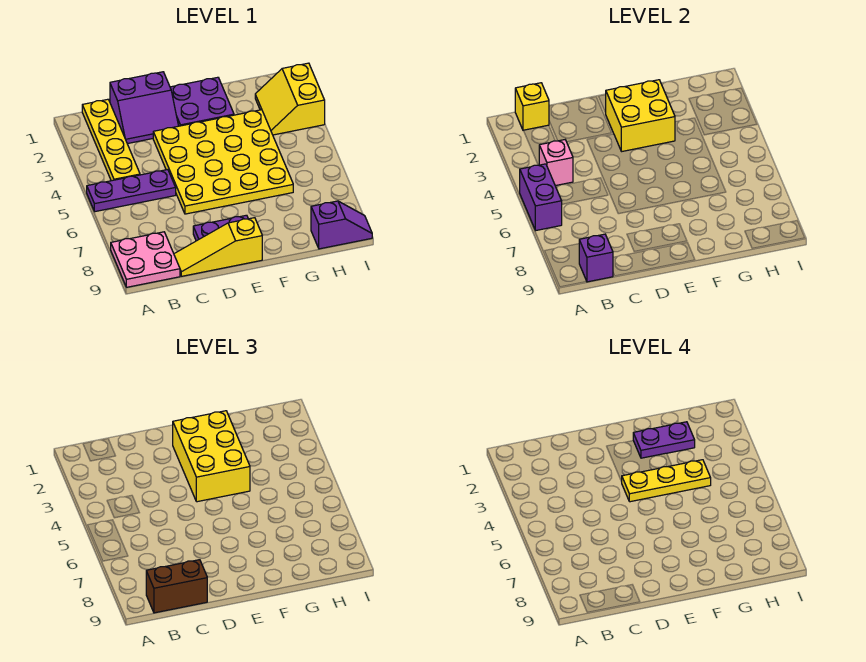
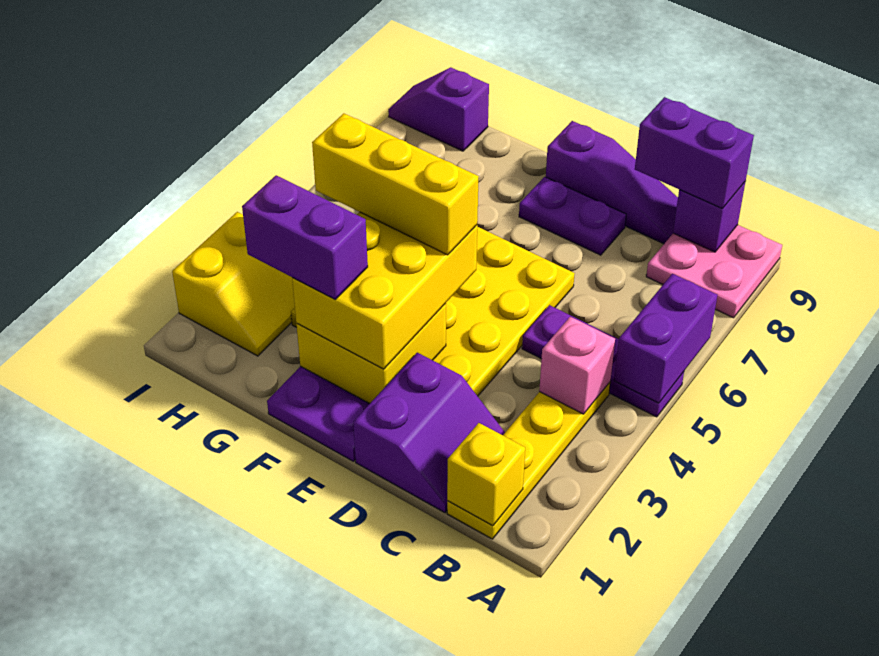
brown brick B9:C9 level 3 -> purple brick B9:C9 level 3
purple slope C1:D2 level 1 top 1 -> purple slope C1:D2 level 1 top D
yellow slope C9:E9 level 1 top E -> purple slope C9:E9 level 1 top E
yellow plate E4:G4 level 4 -> yellow brick E4:G4 level 4
purple plate F2:G2 level 4 -> purple brick F2:G2 level 4

